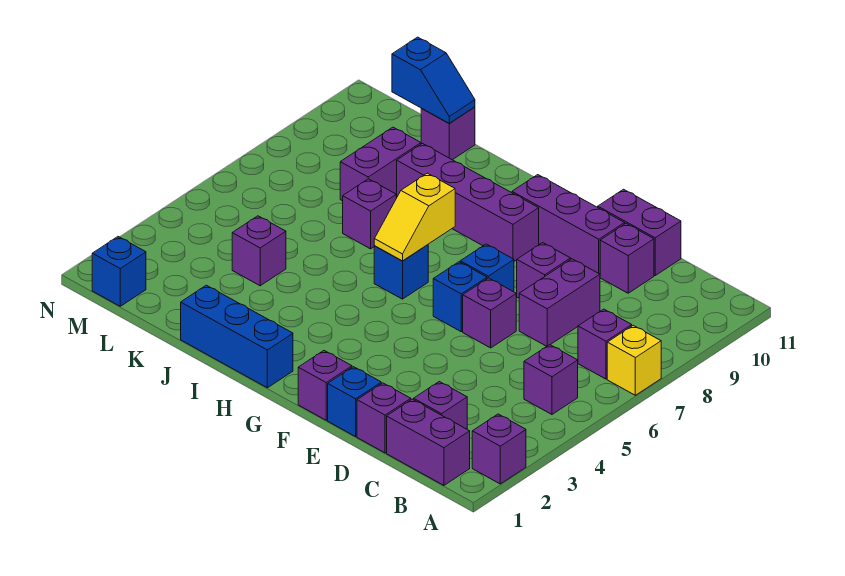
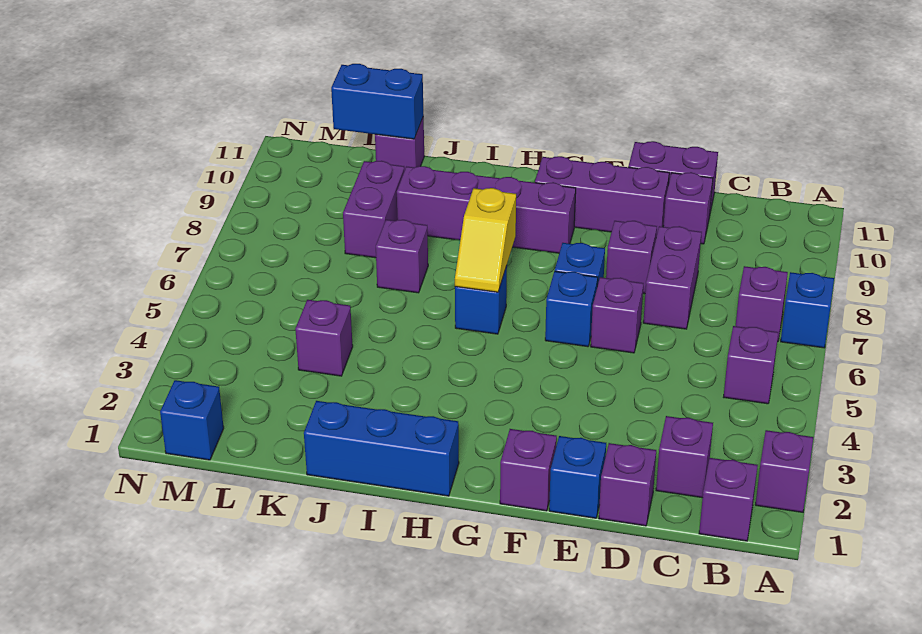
yellow brick A7 level 1 -> blue brick A7 level 1
purple brick B1:C1 level 1 -> purple brick B1 level 1
blue slope K11:L11 level 2 top L -> blue brick K11:L11 level 2

